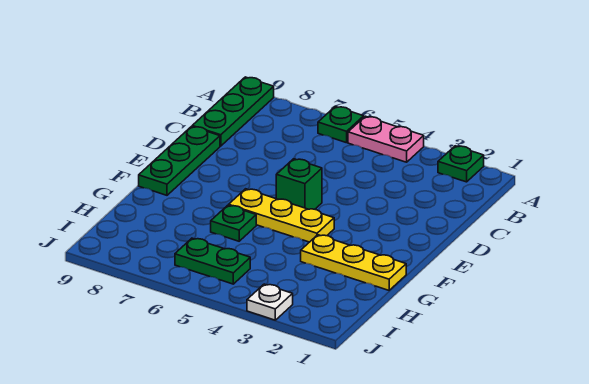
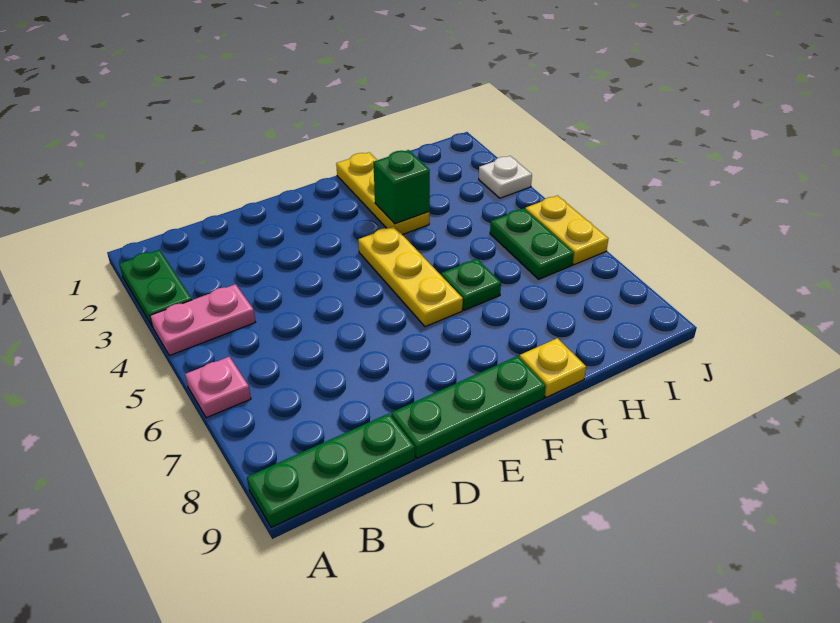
green plate A2 level 1 -> green plate A2:A3 level 1
pink plate A4:A5 level 1 -> pink plate A4:B4 level 1
green plate A6 level 1 -> pink plate A6 level 1
green brick E5 level 1 -> green brick G3 level 2
none -> yellow plate G9 level 1
none -> yellow plate J5:J6 level 1

